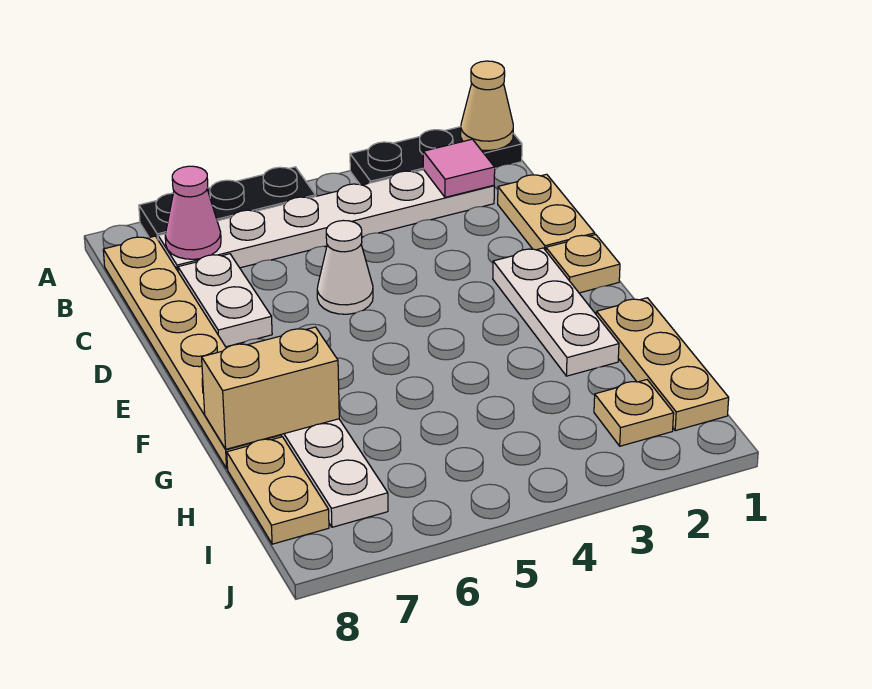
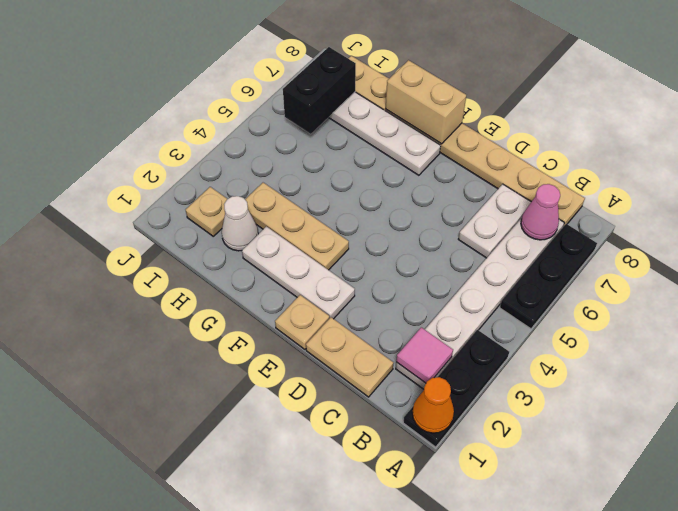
tan cone A1 level 2 -> orange cone A1 level 2
white plate C7:D7 level 1 -> white plate C6:C7 level 1
white cone D5 level 1 -> white cone H2 level 1
tan plate G1:I1 level 1 -> tan plate F3:H3 level 1
tan brick G7:G8 level 2 -> tan brick F8:G8 level 2
none -> black brick I6:I7 level 2

